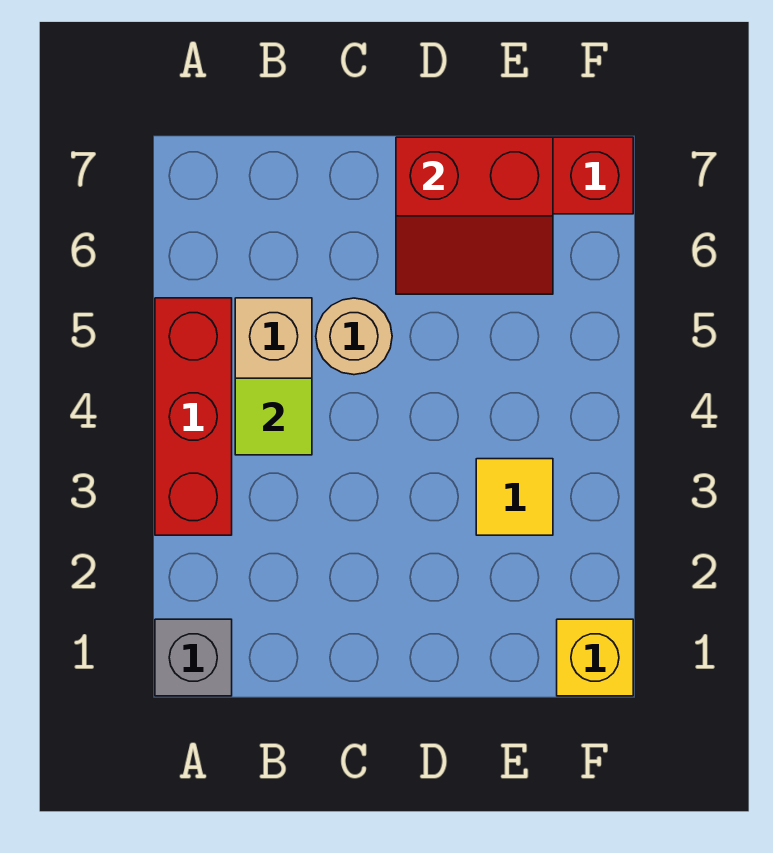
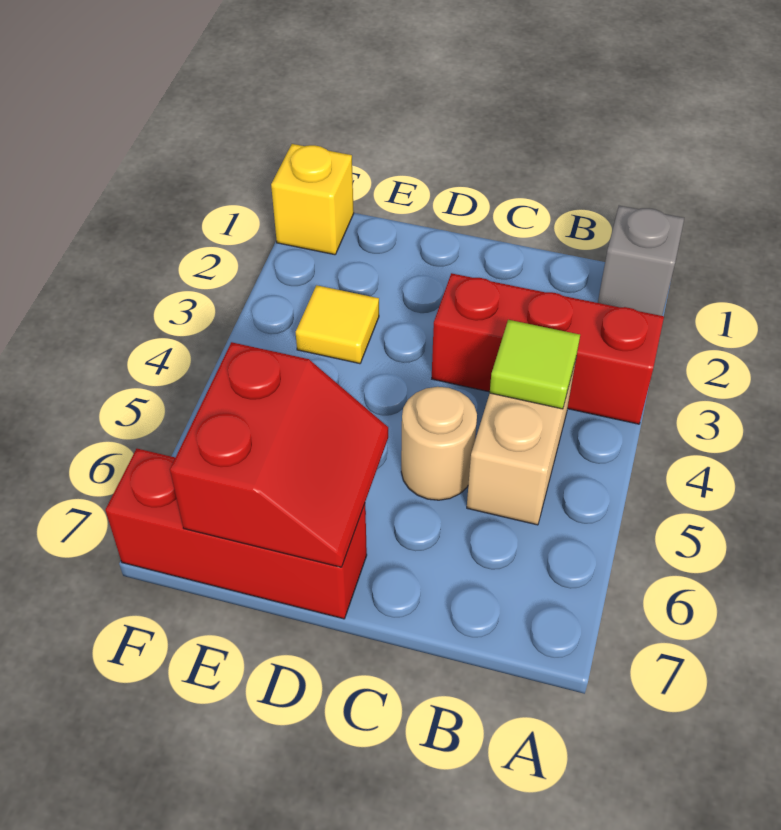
red brick A3:A5 level 1 -> red brick A3:C3 level 1
red slope D6:E7 level 2 top 7 -> red slope D6:E7 level 2 top E

